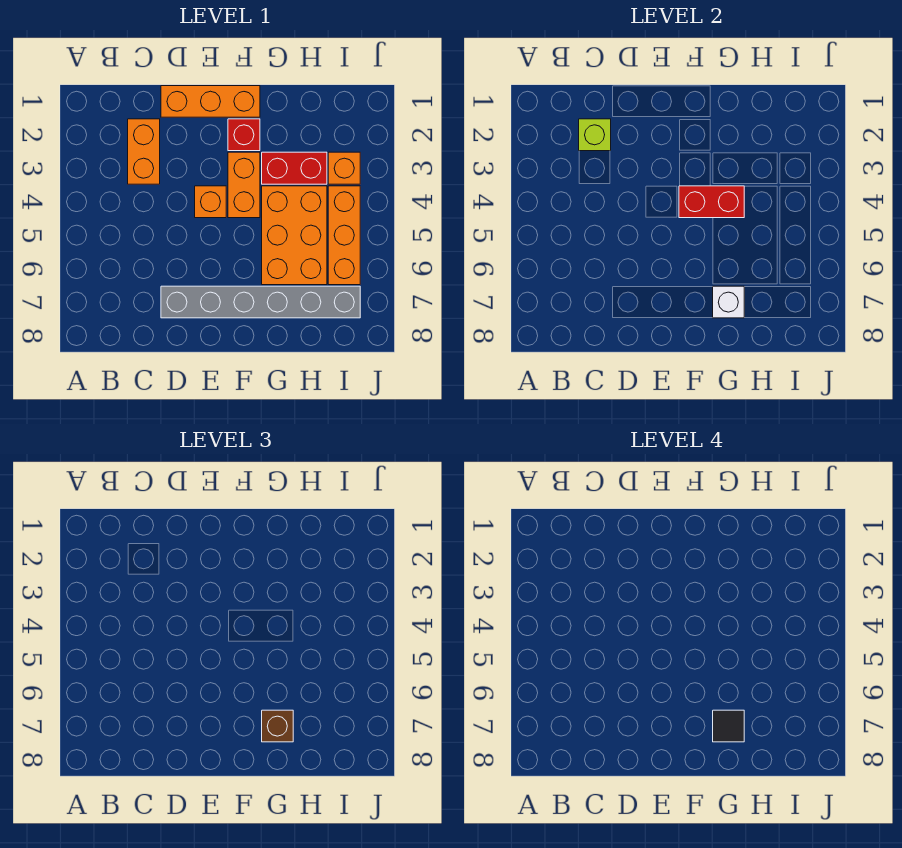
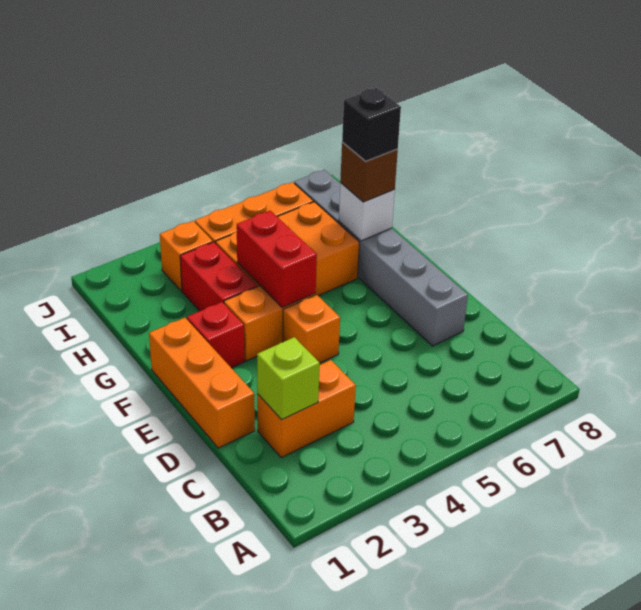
black tile G7 level 4 -> black brick G7 level 4

